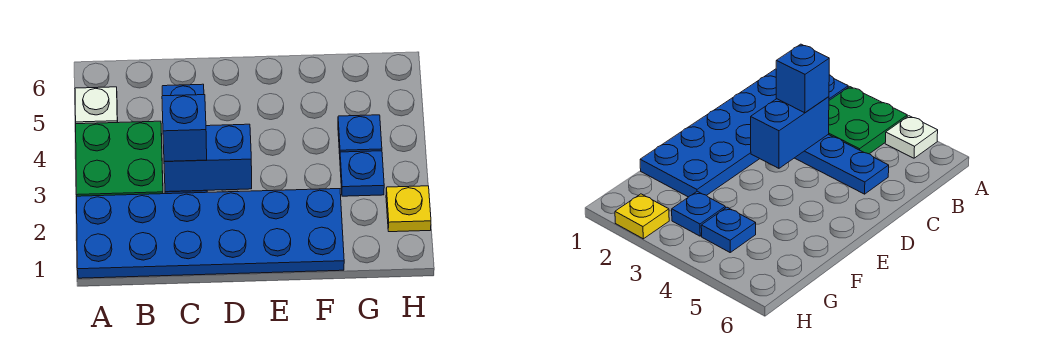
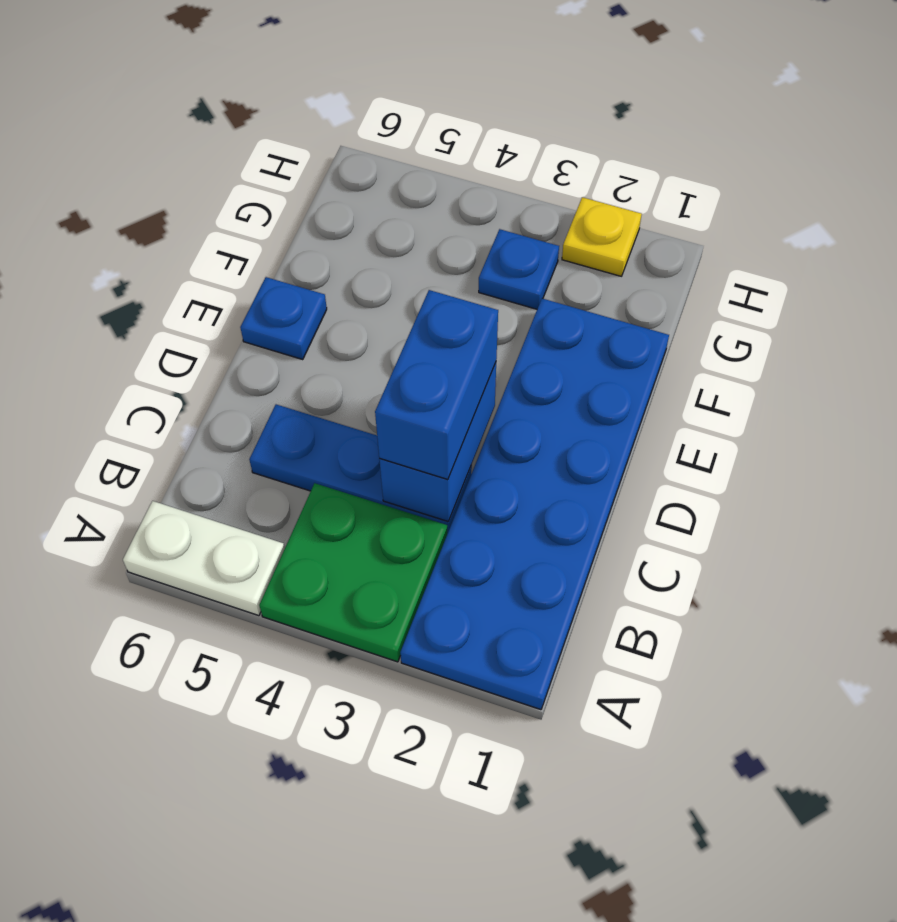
white plate A5 level 1 -> white plate A5:A6 level 1
blue brick C3 level 3 -> blue brick C3:D3 level 3
blue plate G4 level 1 -> blue plate E6 level 1

